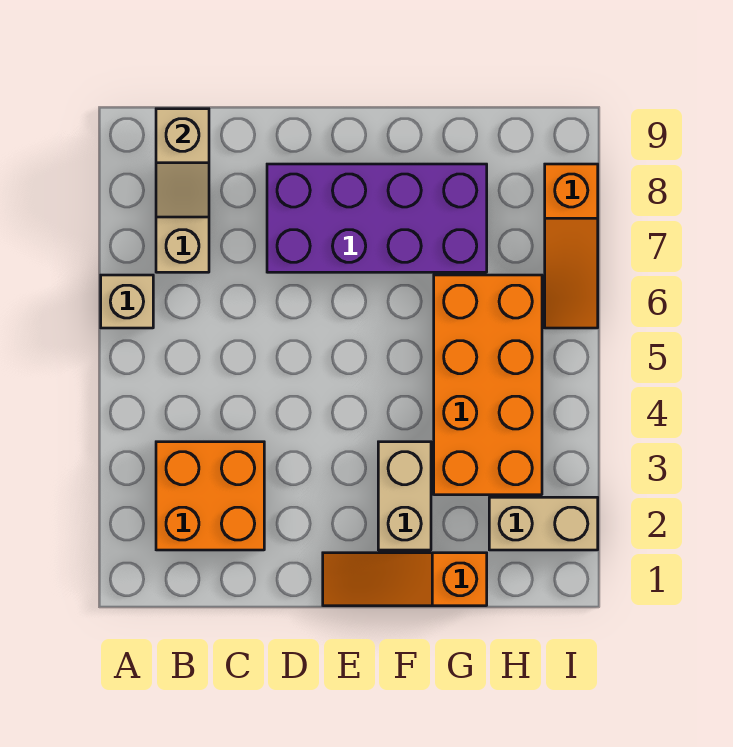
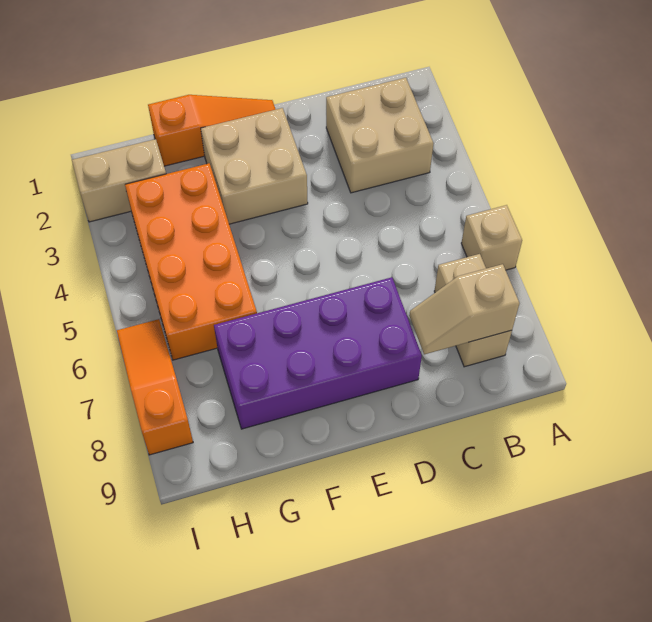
orange brick B2:C3 level 1 -> tan brick B2:C3 level 1
tan slope B8:B9 level 2 top 9 -> tan slope B8:C8 level 2 top B
tan brick F2:F3 level 1 -> tan brick E2:F3 level 1

